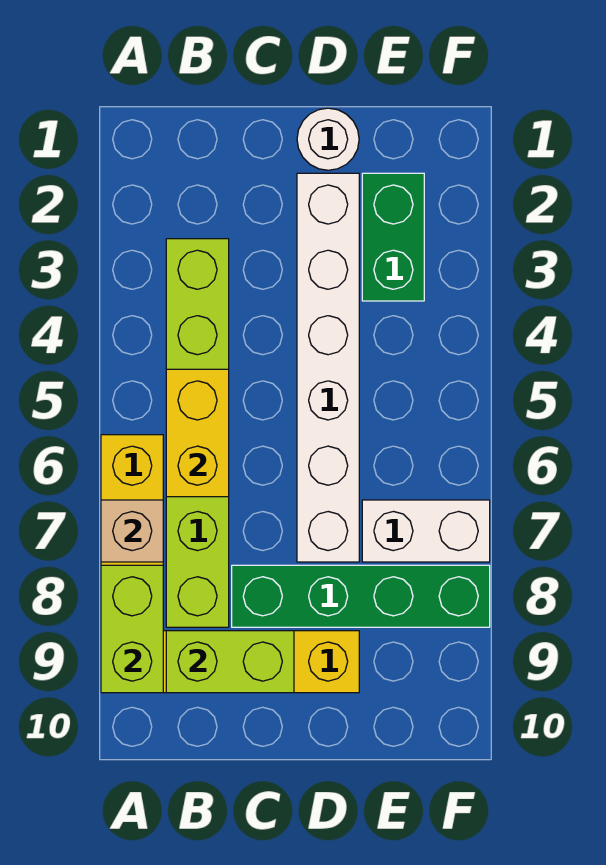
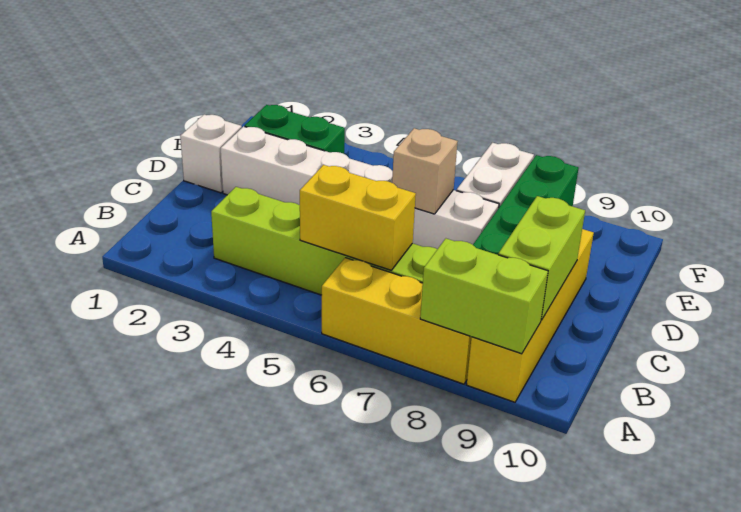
tan brick A7 level 2 -> tan brick D6 level 2
white round brick D1 level 1 -> white brick D1 level 1

